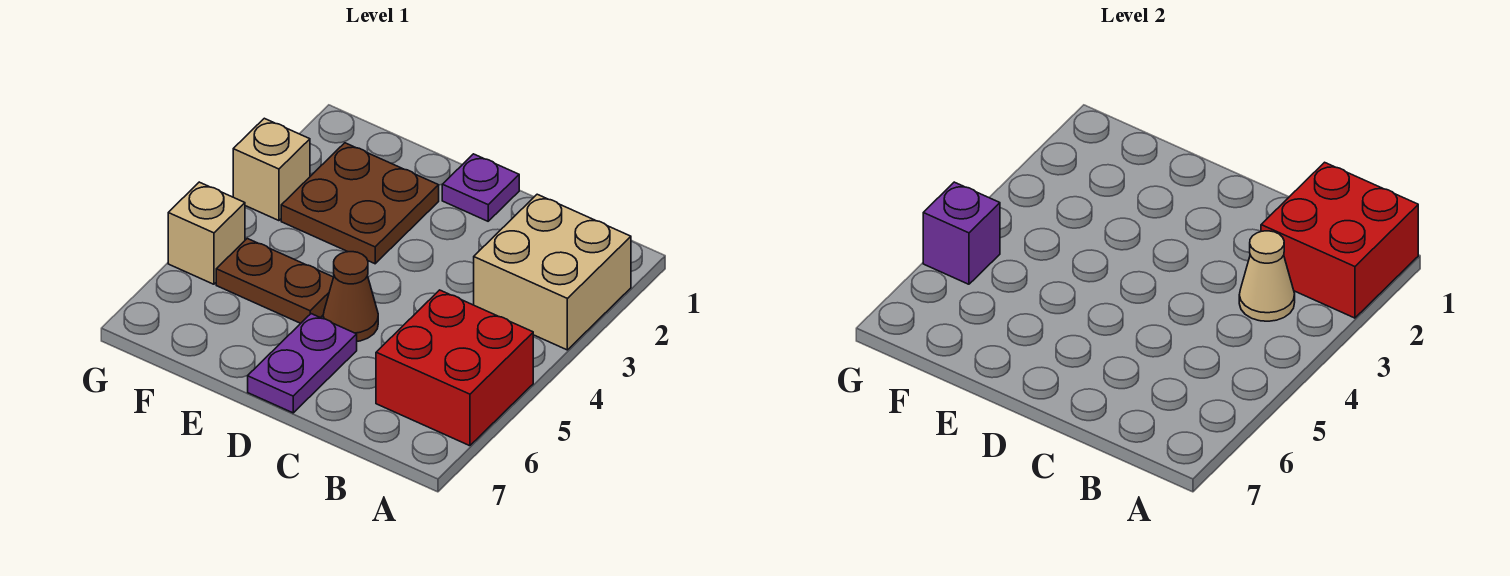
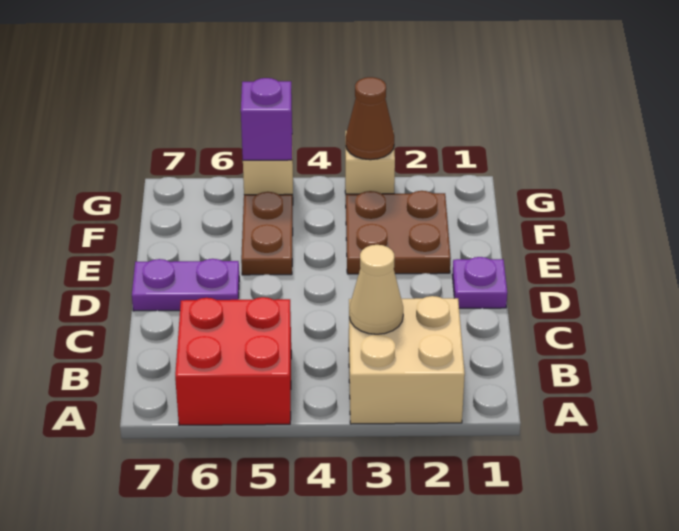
red brick A1:B2 level 2 -> none
brown cone D5 level 1 -> brown cone G3 level 2

